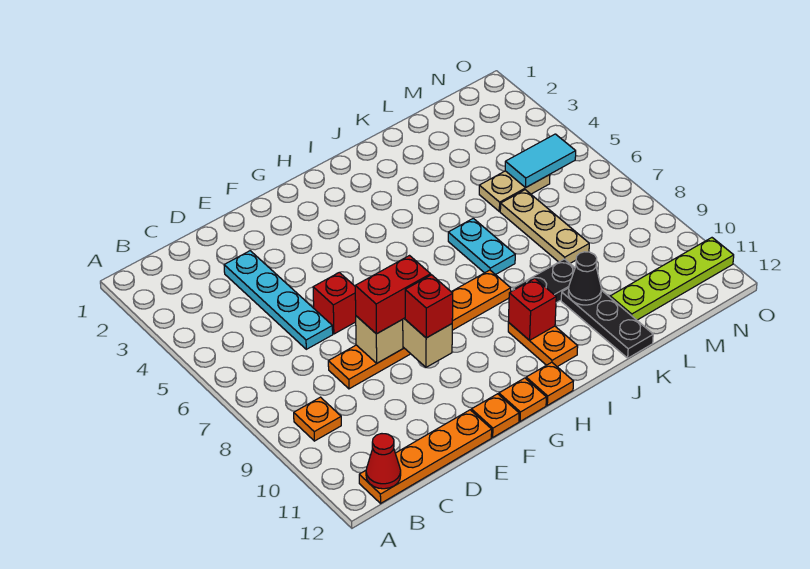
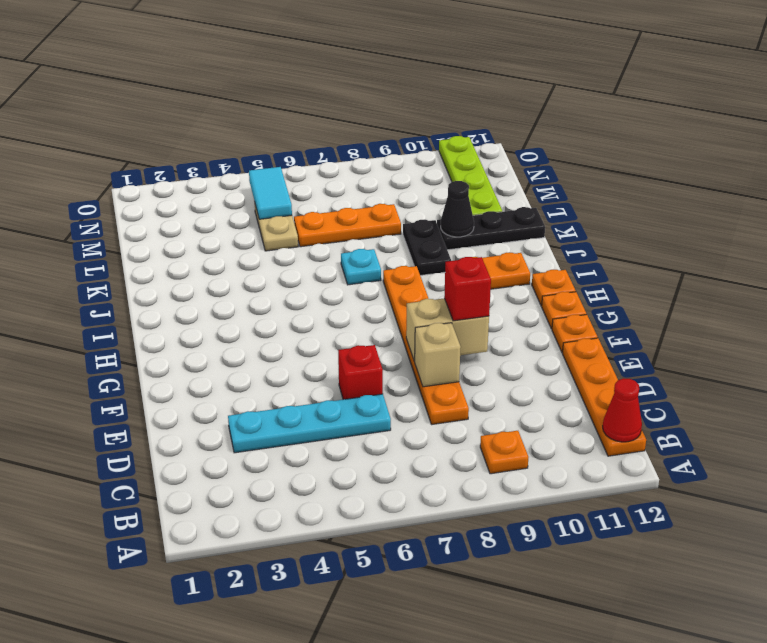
red brick E8:F8 level 3 -> none
red brick I10 level 2 -> none
cyan plate J6:J7 level 1 -> cyan plate J7 level 1
tan plate L6:L8 level 1 -> orange plate L6:L8 level 1

